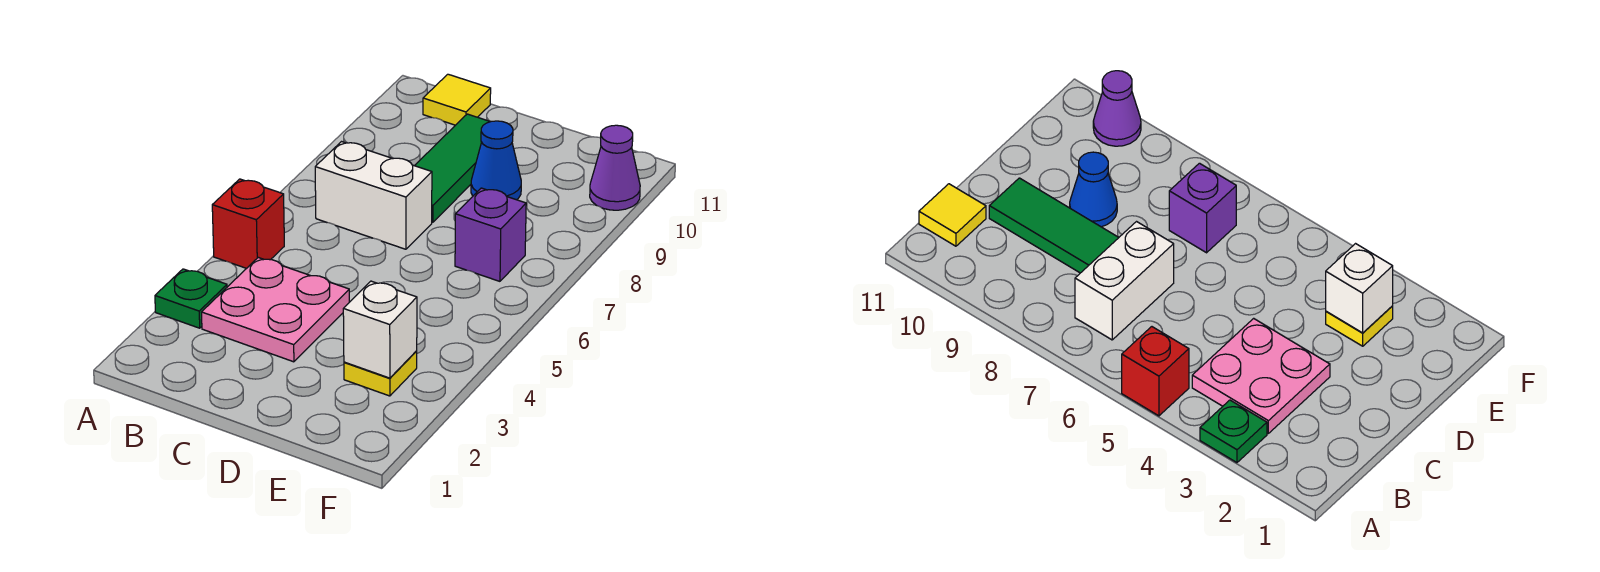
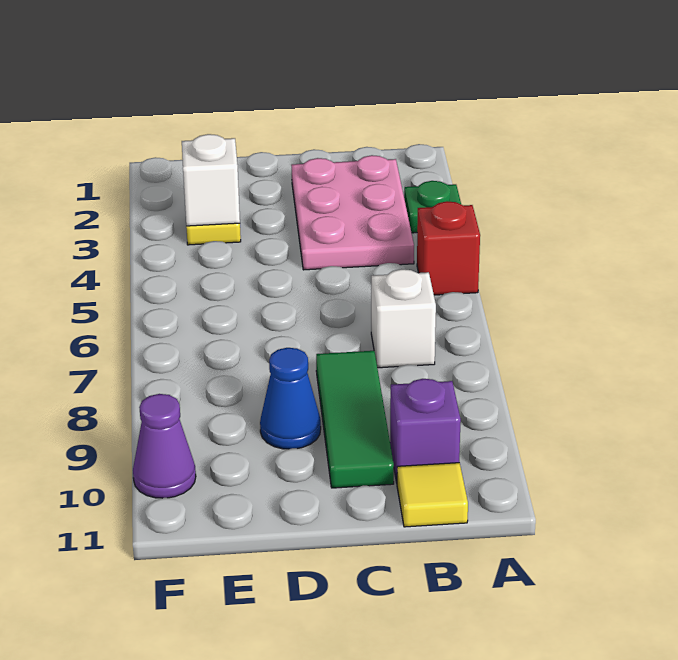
pink plate B3:C4 level 1 -> pink plate B2:C4 level 1
white brick B7:C7 level 1 -> white brick B7 level 1
purple brick E7 level 1 -> purple brick B10 level 1

